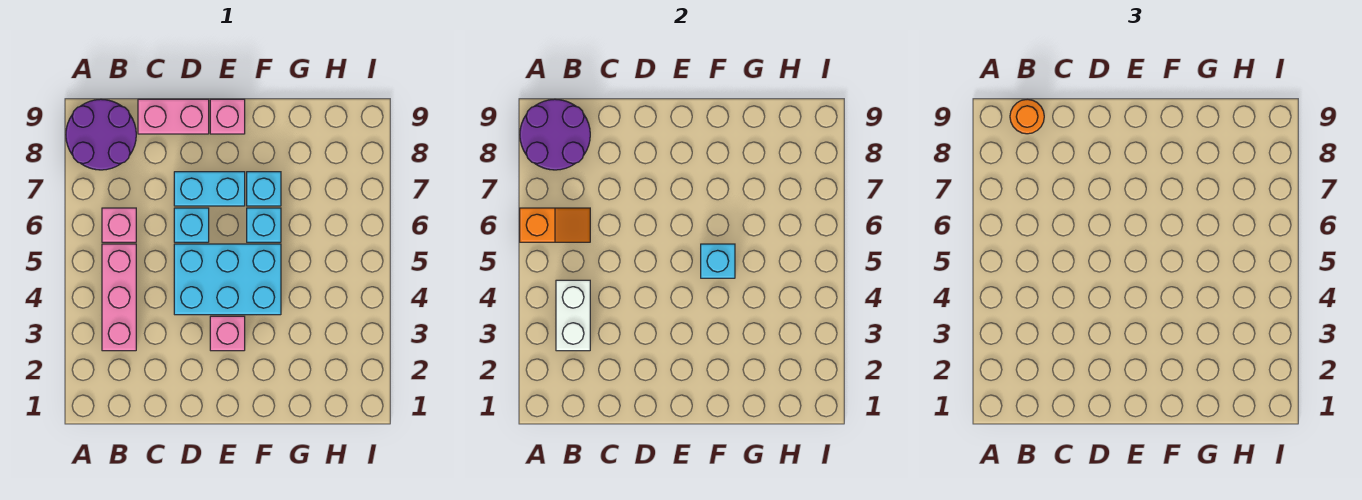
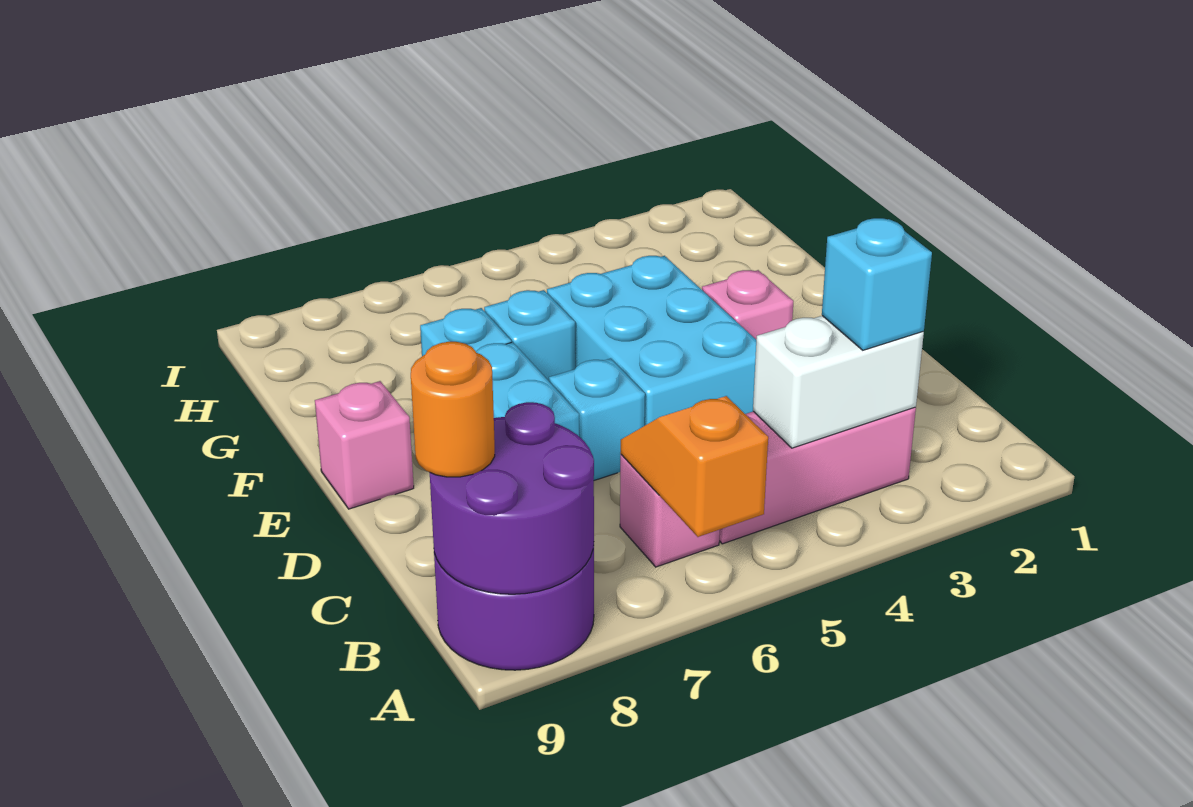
pink brick C9:D9 level 1 -> none
cyan brick F5 level 2 -> cyan brick B3 level 3

